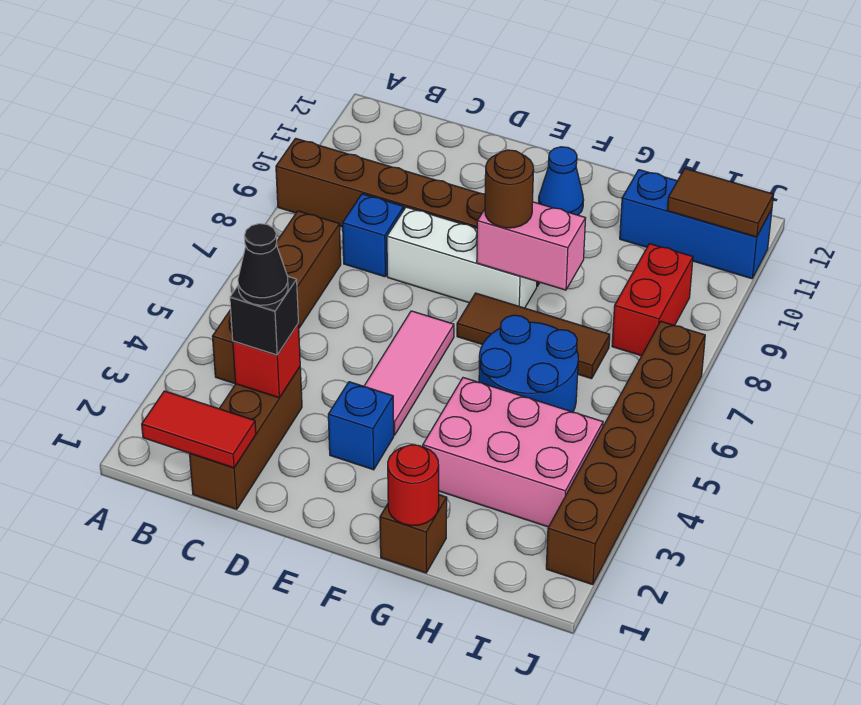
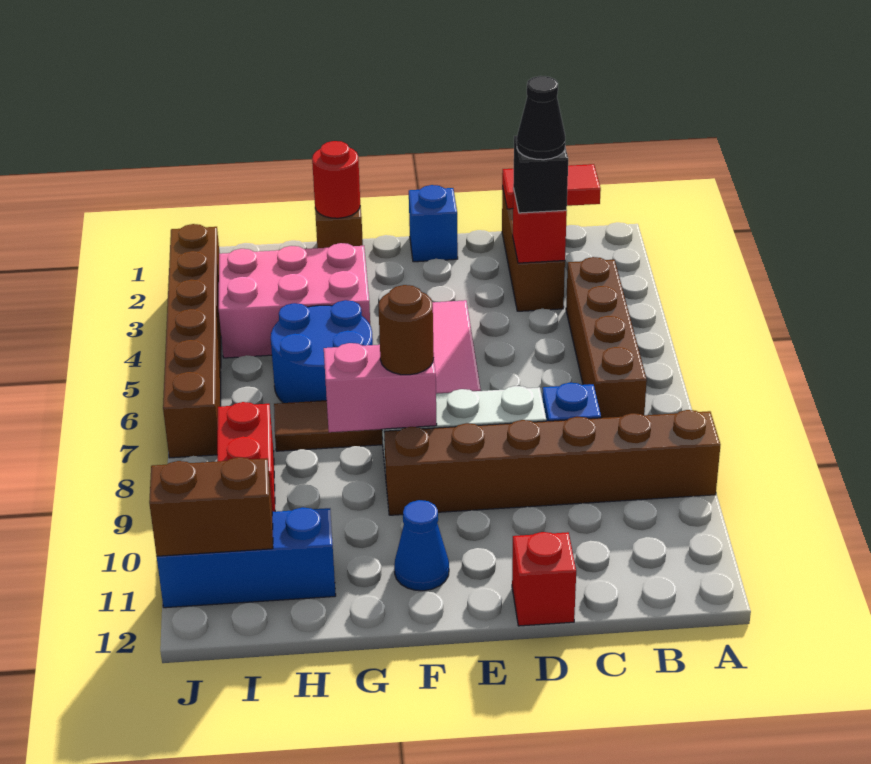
none -> red brick D12 level 1
blue brick E3 level 1 -> blue brick E1 level 1
brown tile I11:J11 level 2 -> brown brick I11:J11 level 2

